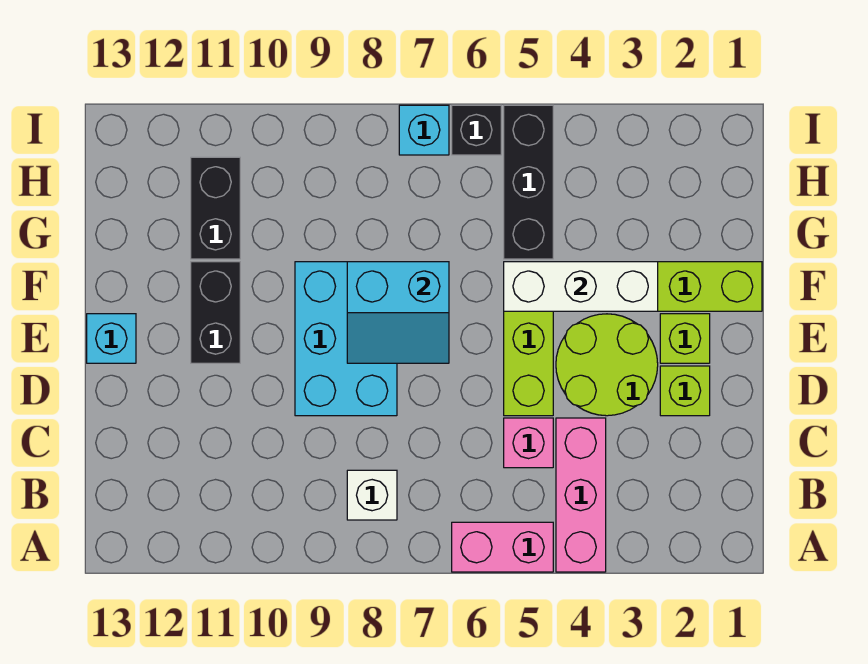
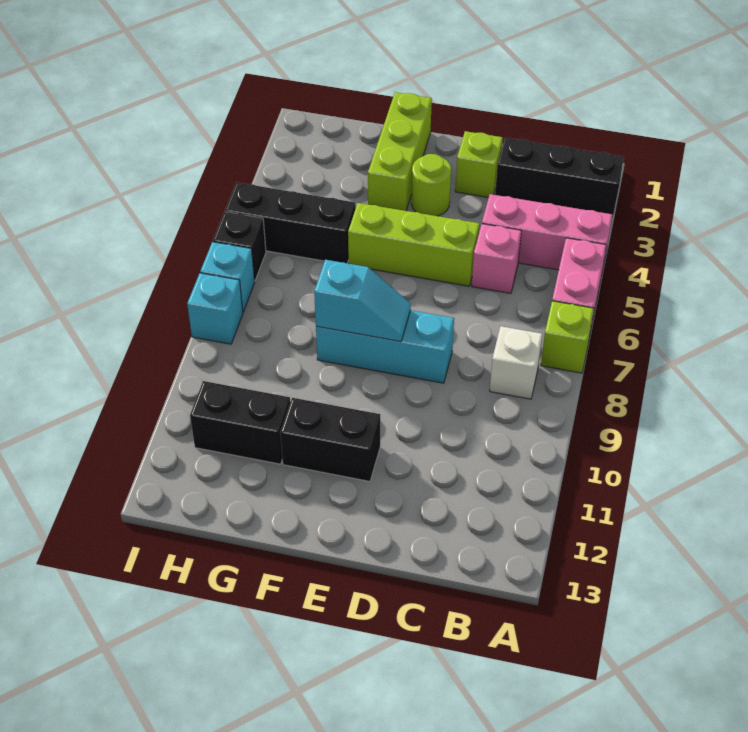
none -> black brick A2:C2 level 1
lime round brick D3:E4 level 1 -> lime round brick E3 level 1
cyan brick D8:F9 level 1 -> cyan brick D8:F8 level 1
lime brick E2 level 1 -> lime brick A7 level 1
cyan slope E7:F8 level 2 top F -> cyan slope E8:F8 level 2 top F
cyan brick E13 level 1 -> cyan brick I8 level 1
white brick F3:F5 level 2 -> none

